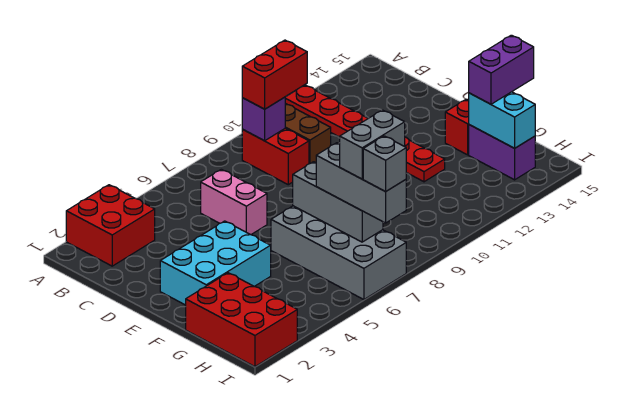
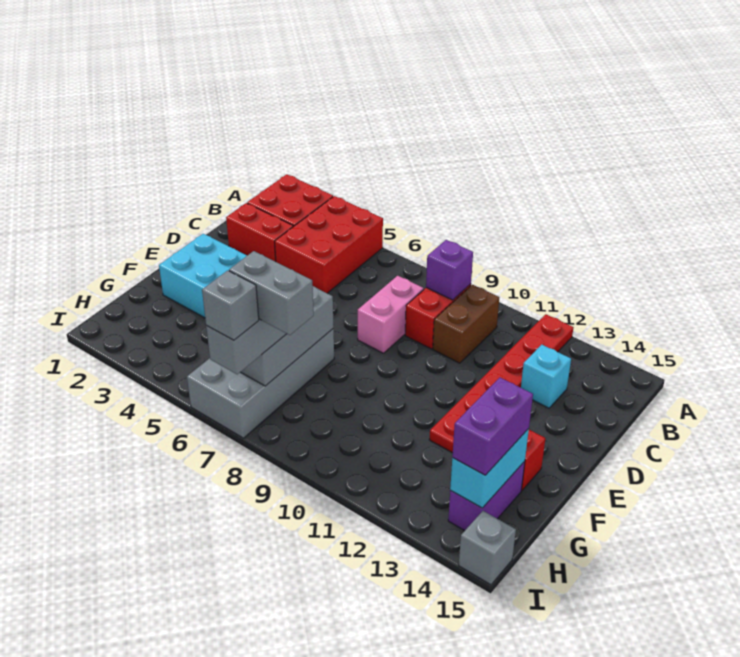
red brick B9:B10 level 3 -> red brick C2:C3 level 1
pink brick C6:D6 level 1 -> pink brick C8:D8 level 1
none -> cyan brick C13 level 1
red brick G1:I2 level 1 -> red brick A4:C5 level 1
purple brick G14:G15 level 3 -> purple brick G14:H14 level 3
none -> grey brick I15 level 1

